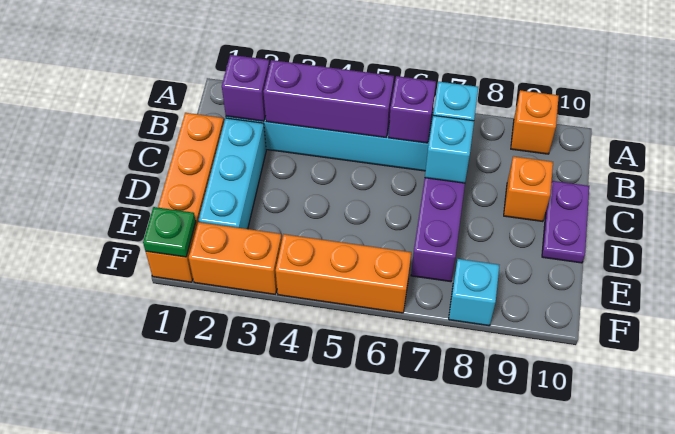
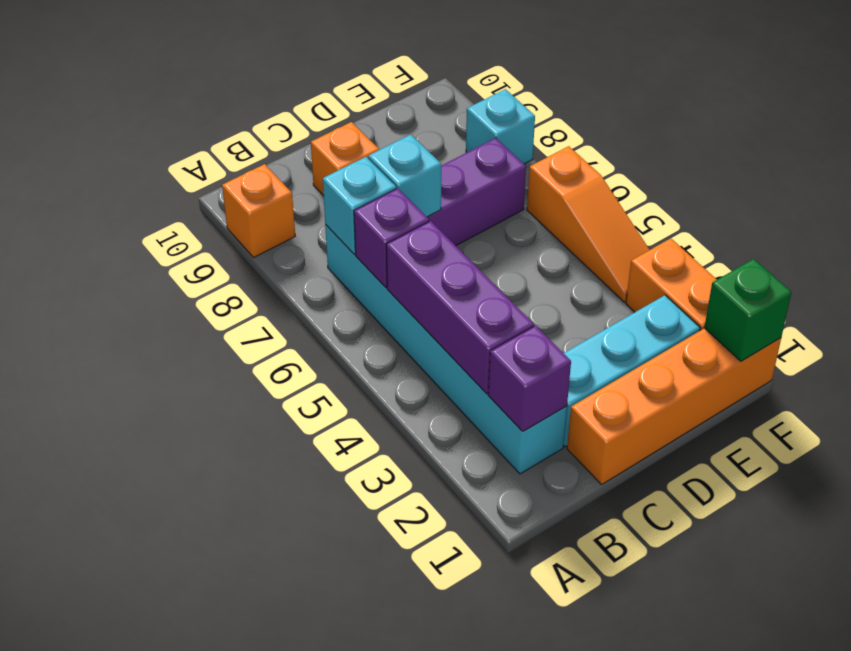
purple plate C10:D10 level 1 -> none
green plate F1 level 2 -> green brick F1 level 2
orange brick F4:F6 level 1 -> orange slope F4:F6 level 1 top 6

